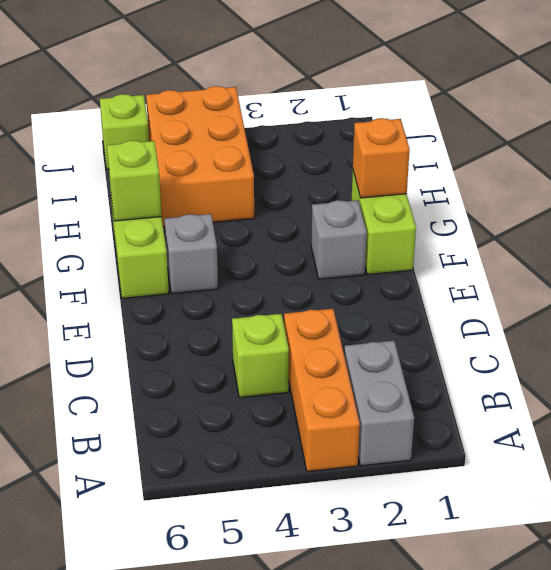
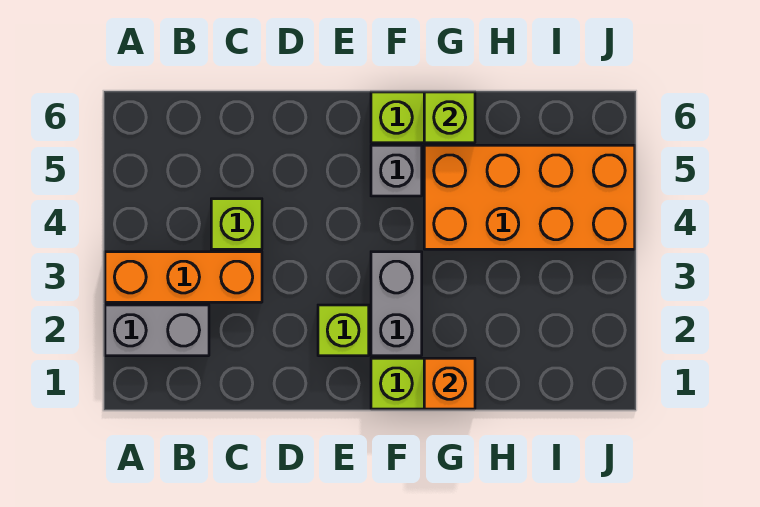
grey brick F2 level 1 -> grey brick F2:F3 level 1
orange brick H4:J5 level 1 -> orange brick G4:J5 level 1
lime brick J6 level 1 -> lime brick E2 level 1

